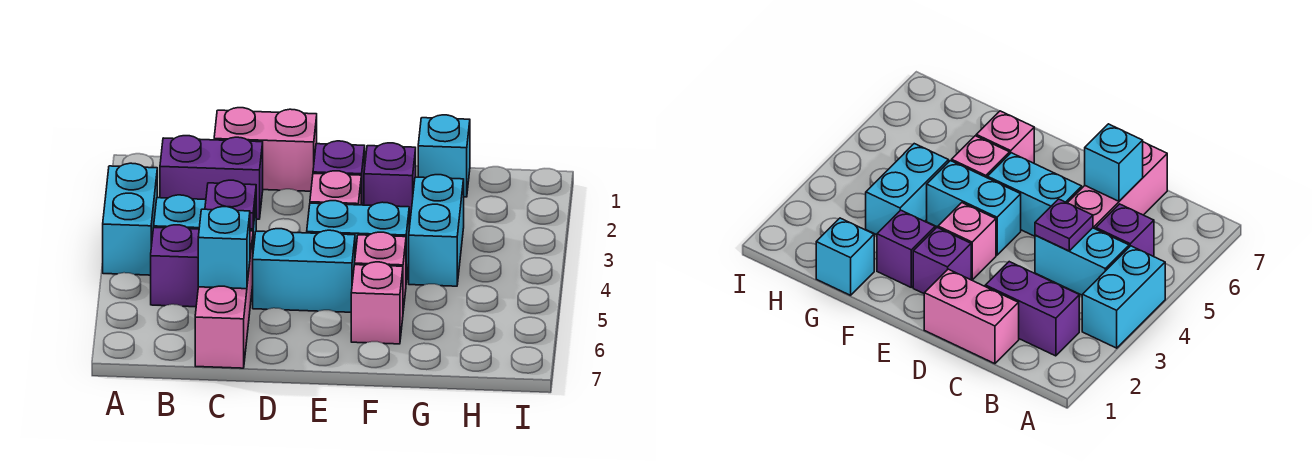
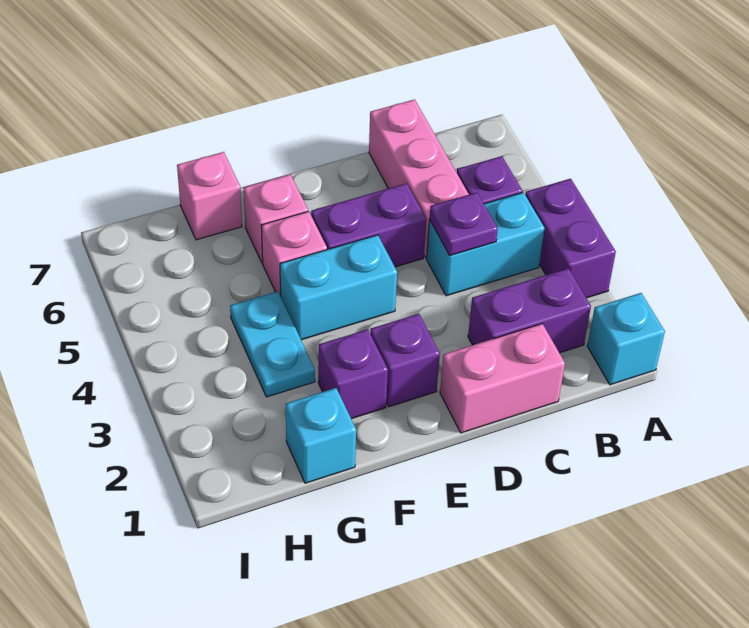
cyan brick A3:A4 level 1 -> purple brick A3:A4 level 1
cyan brick C6 level 2 -> cyan brick A1 level 1
cyan brick D5:E5 level 1 -> purple brick D5:E5 level 1
pink brick E3 level 1 -> pink brick G7 level 1
cyan brick G3:G4 level 1 -> cyan plate G3:G4 level 1

